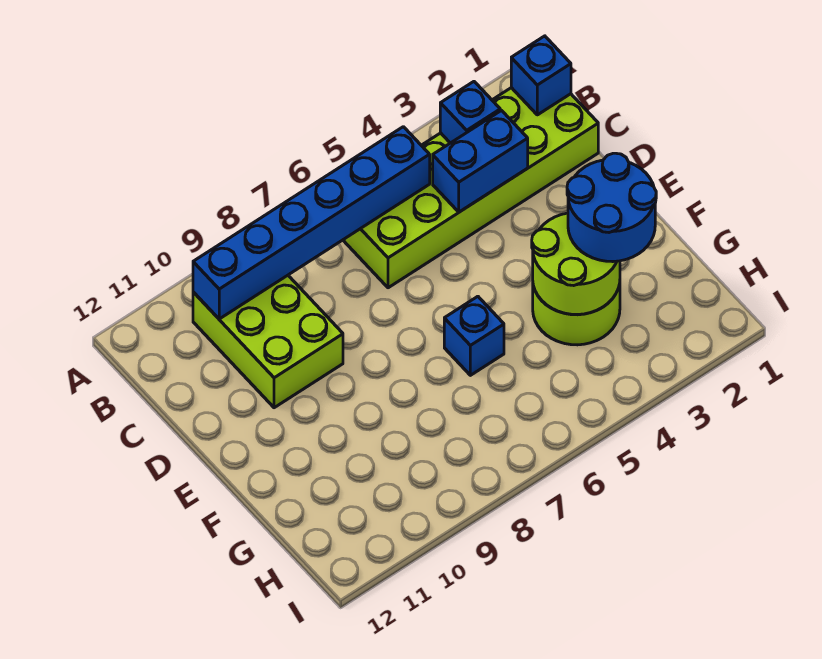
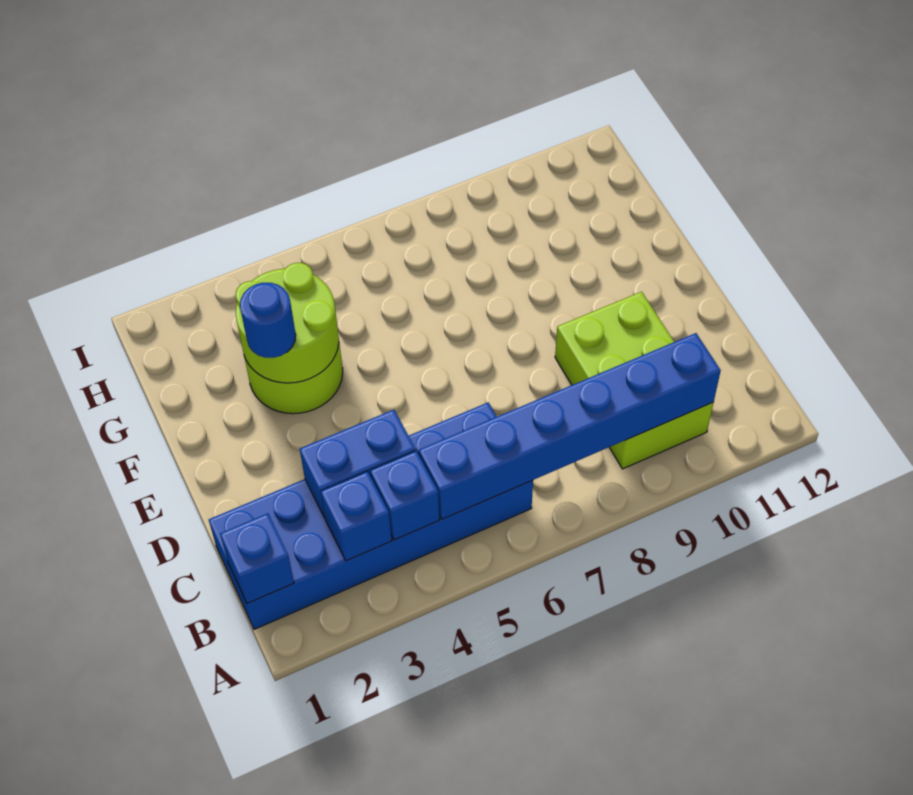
lime brick B1:C6 level 1 -> blue brick B1:C6 level 1
blue round brick F2:G3 level 3 -> blue round brick F3 level 3
blue brick F6 level 1 -> blue brick B4 level 2

